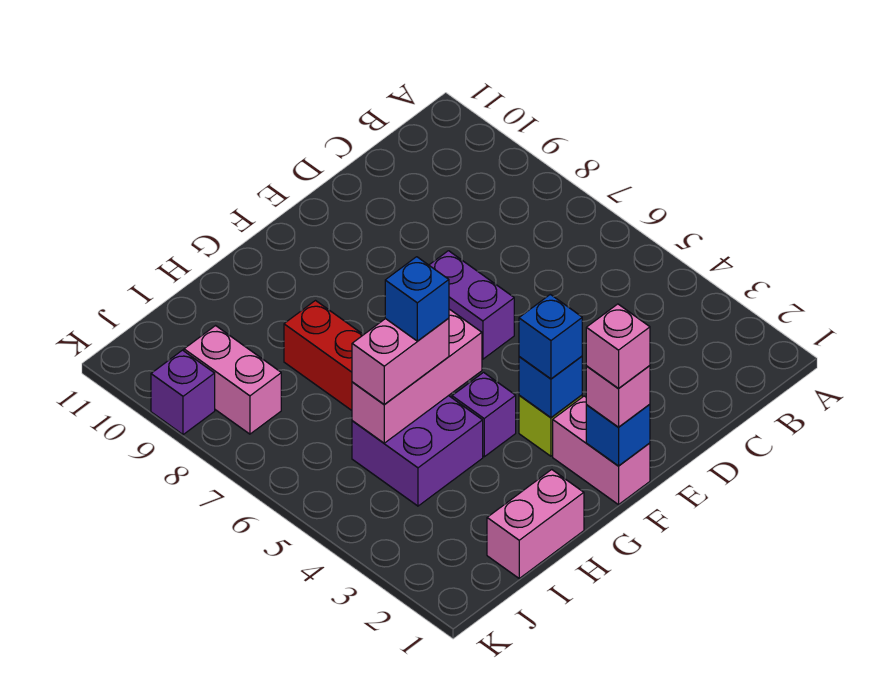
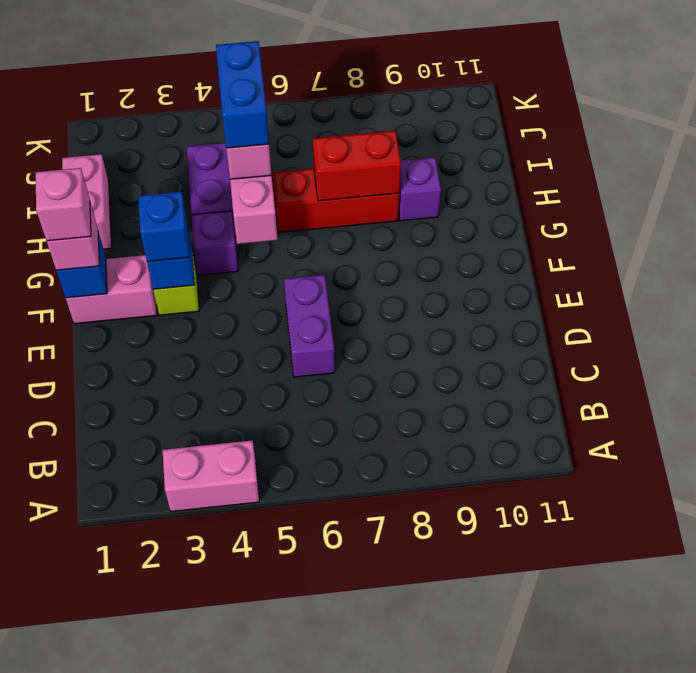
purple brick E6:E7 level 1 -> purple brick D6:E6 level 1
blue brick H5 level 4 -> blue brick H5:I5 level 4
none -> red brick H7:H8 level 2
pink brick J8:J9 level 1 -> pink brick A3:A4 level 1
purple brick K9 level 1 -> purple brick H9 level 1

